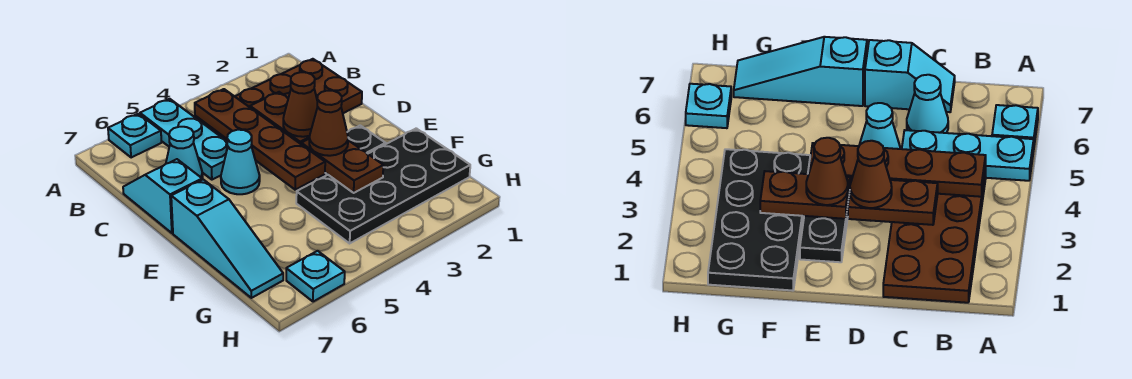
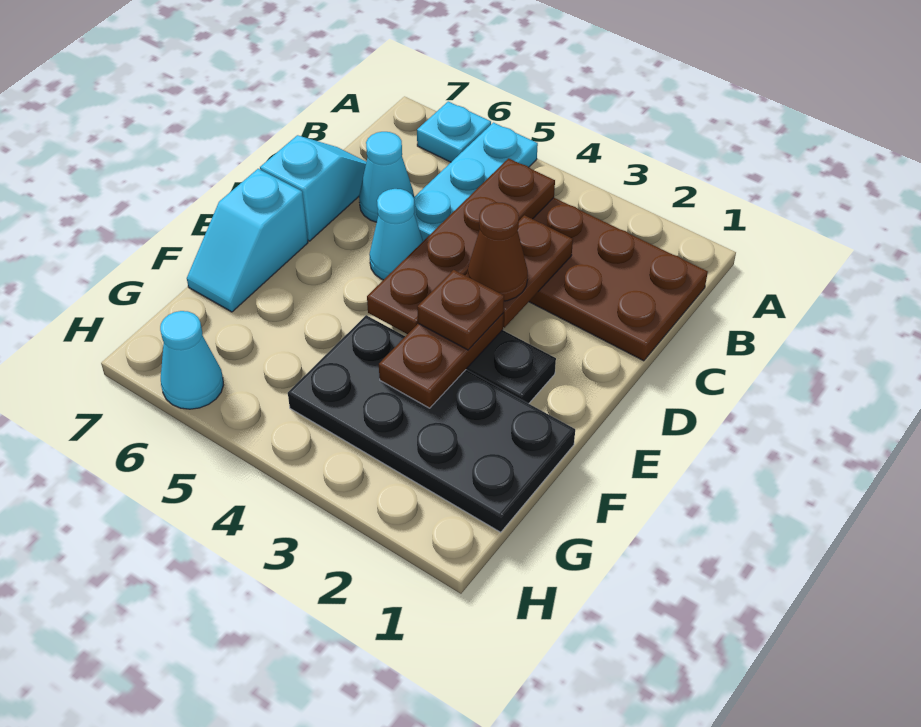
brown cone E3 level 3 -> brown plate E3 level 3
cyan slope E7:G7 level 1 top E -> cyan slope E7:F7 level 1 top E
cyan plate H6 level 1 -> cyan cone H6 level 1

